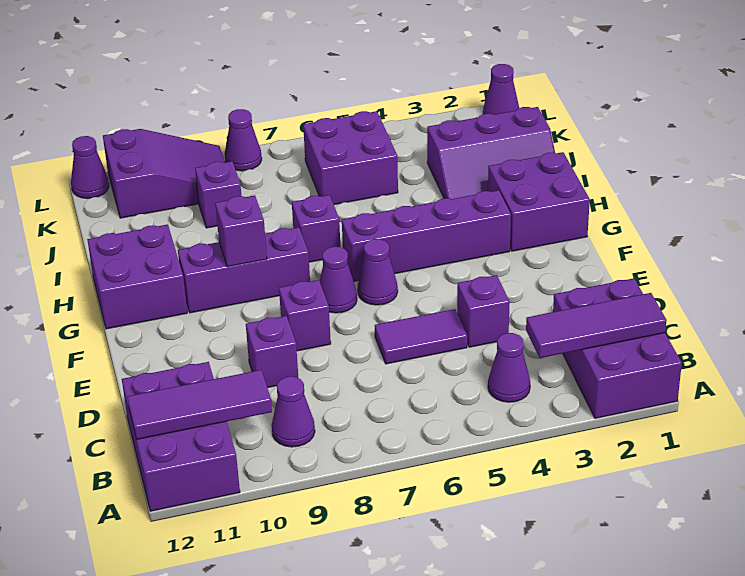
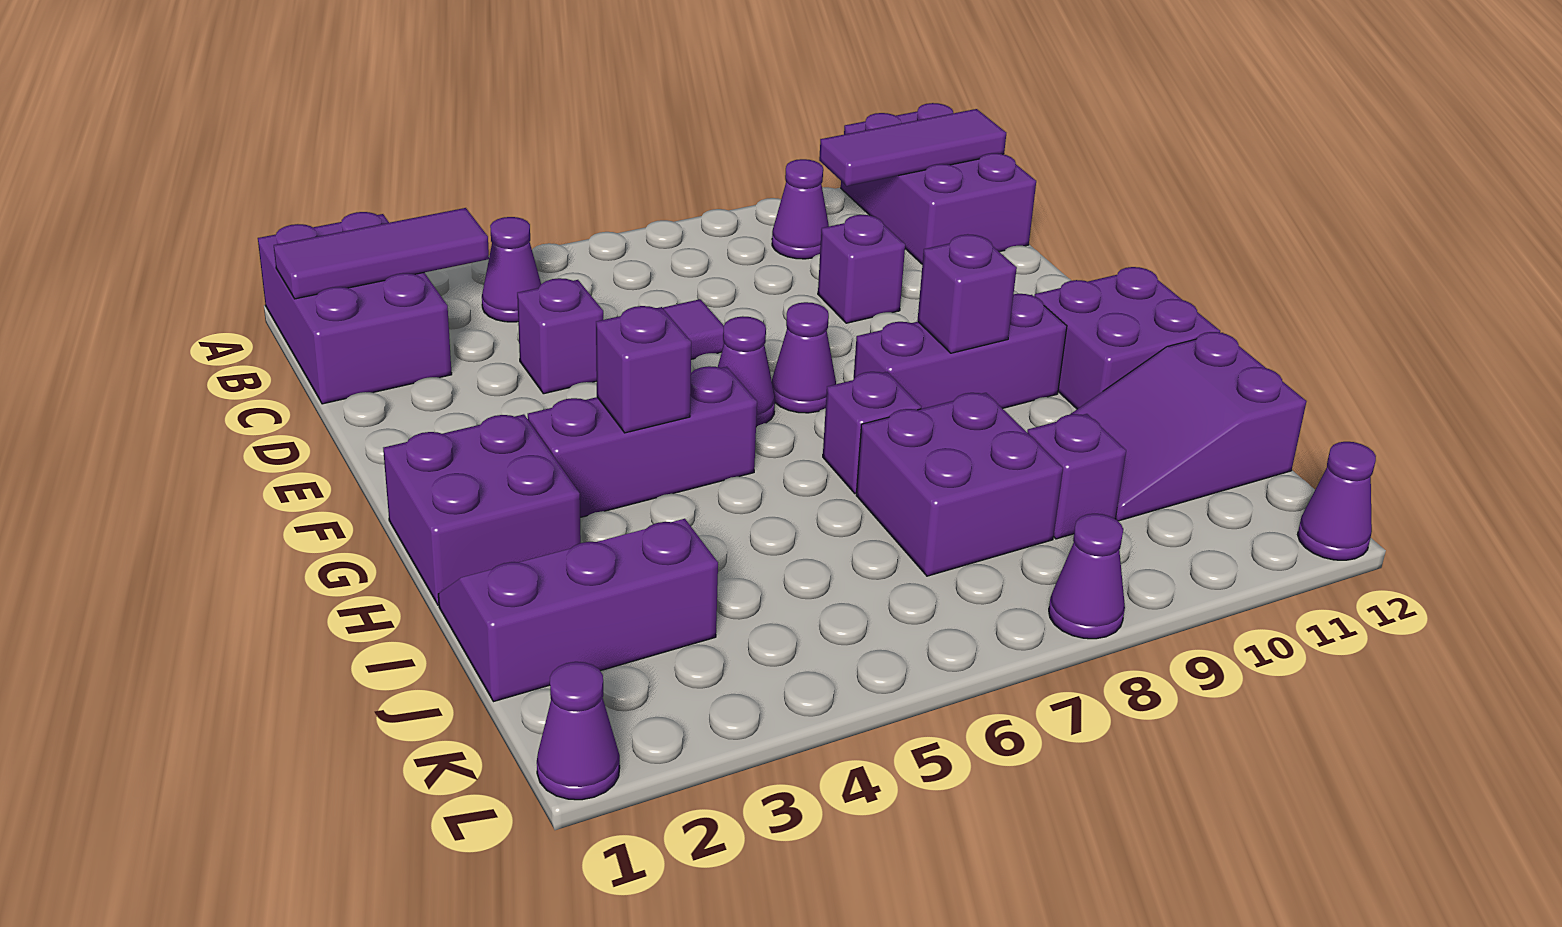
purple brick E8 level 1 -> purple brick G4 level 2
purple brick G3:G6 level 1 -> purple brick G3:G5 level 1
purple brick J5:K6 level 1 -> purple brick I7:J8 level 1
purple slope K9:L11 level 1 top 11 -> purple slope I10:J12 level 1 top 12

